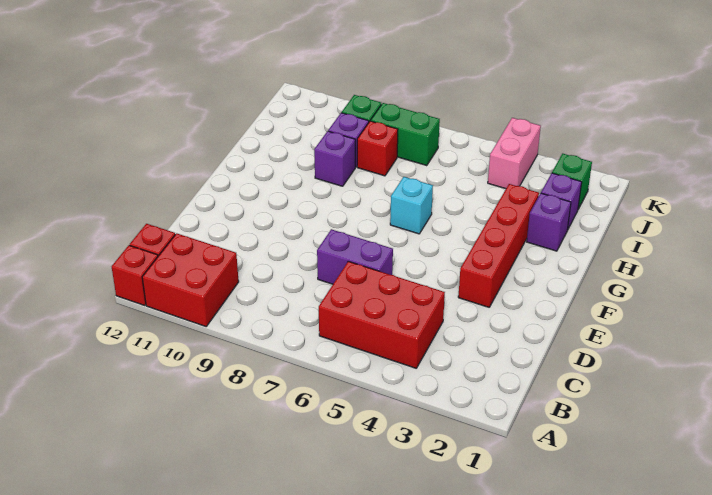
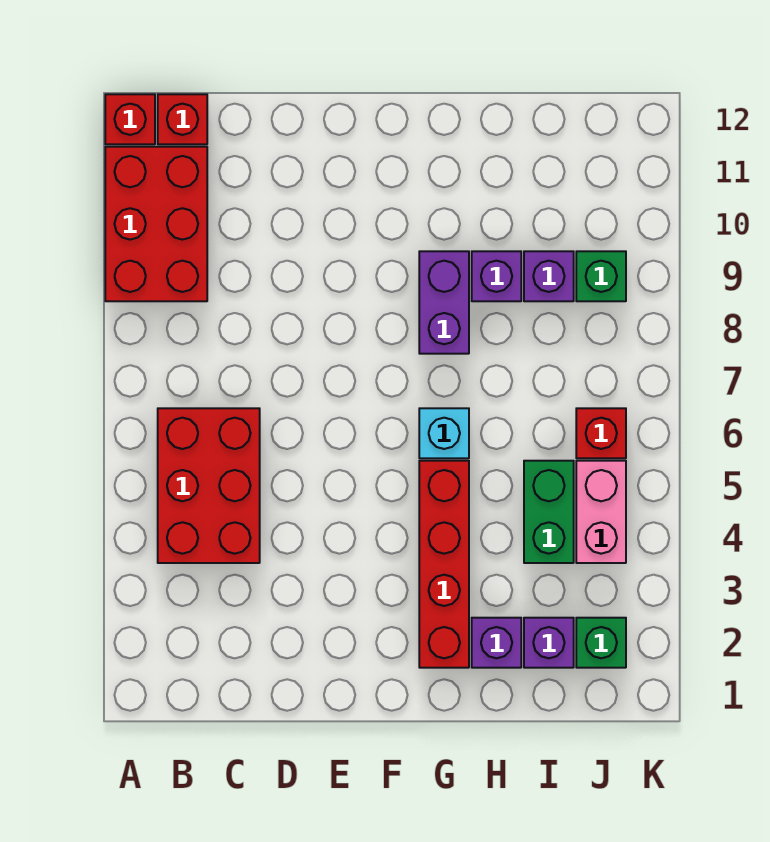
red brick A10:B11 level 1 -> red brick A9:B11 level 1
purple brick D6:D7 level 1 -> purple brick G8:G9 level 1
red brick E3:H3 level 1 -> red brick G2:G5 level 1
red brick I8 level 1 -> red brick J6 level 1
pink brick J4:K4 level 1 -> pink brick J4:J5 level 1
green brick J7:J8 level 1 -> green brick I4:I5 level 1

